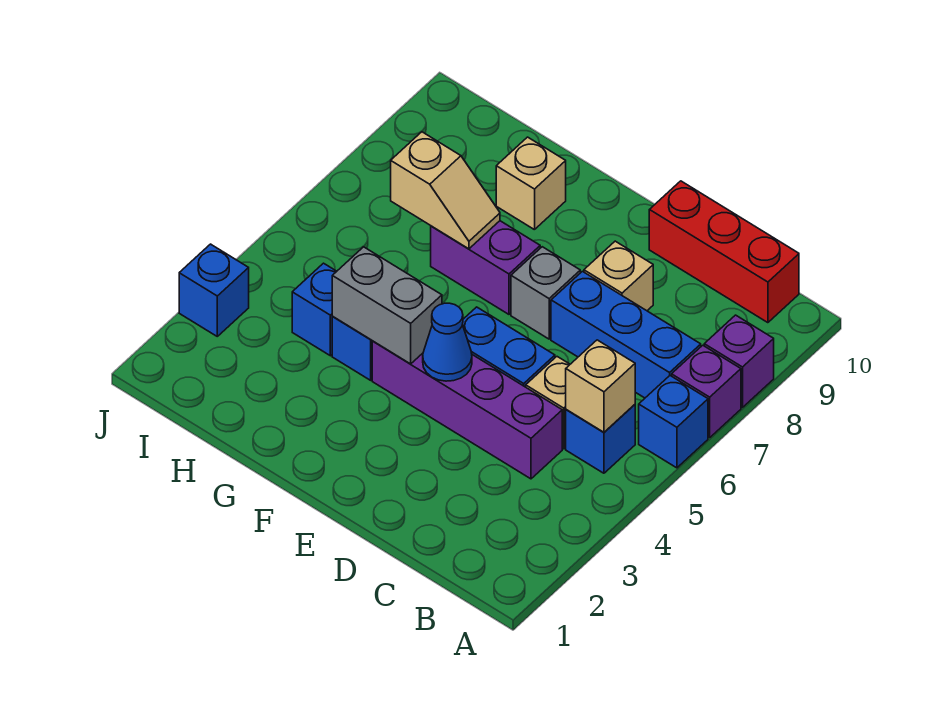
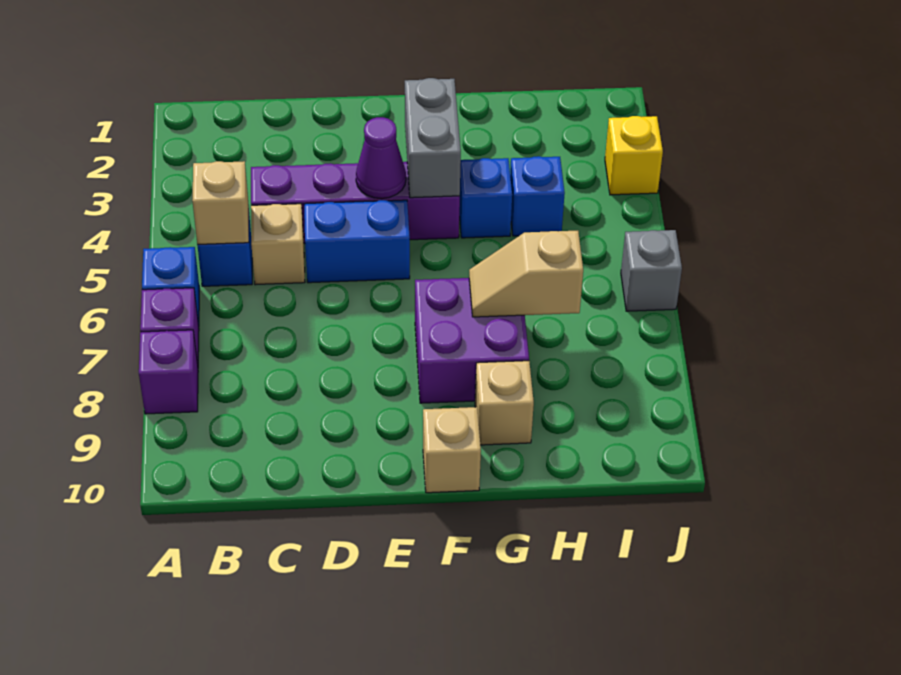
blue brick B7:D7 level 1 -> none
red brick B10:D10 level 1 -> none
tan brick D8 level 1 -> tan brick F10 level 1
blue cone E4 level 2 -> purple cone E4 level 2
grey brick E7 level 1 -> grey brick J6 level 1
grey brick F4:G4 level 2 -> grey brick F3:F4 level 2
purple brick F7:G7 level 1 -> purple brick F7:G8 level 1
blue brick J3 level 1 -> yellow brick J3 level 1

